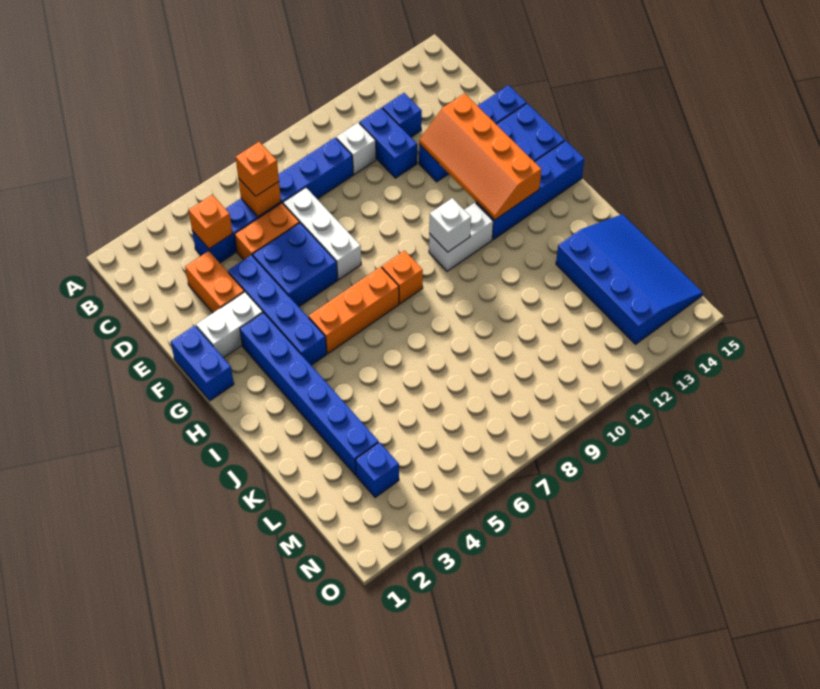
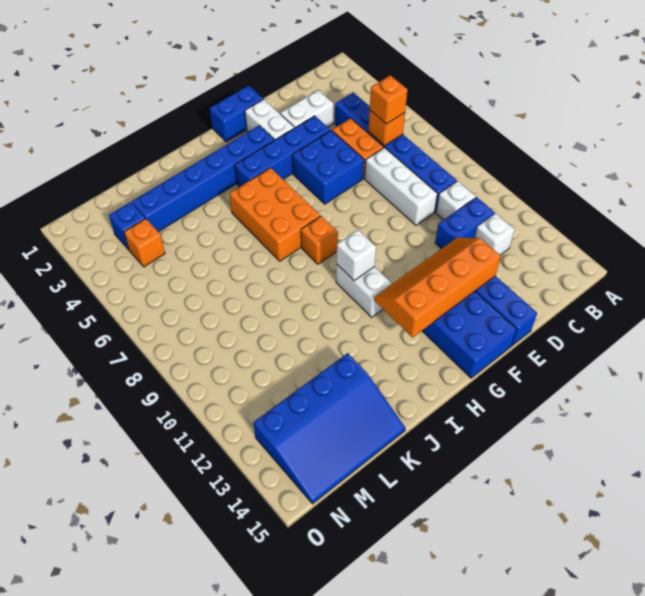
orange brick C4 level 2 -> orange brick M4 level 1
blue brick C12 level 1 -> white brick C12 level 1
orange brick D3:E3 level 1 -> white brick D3:E3 level 1
white brick D7:F7 level 1 -> white brick D7:D9 level 1
orange brick H5:H7 level 1 -> orange brick H5:I7 level 1
blue brick H12:H15 level 1 -> none

